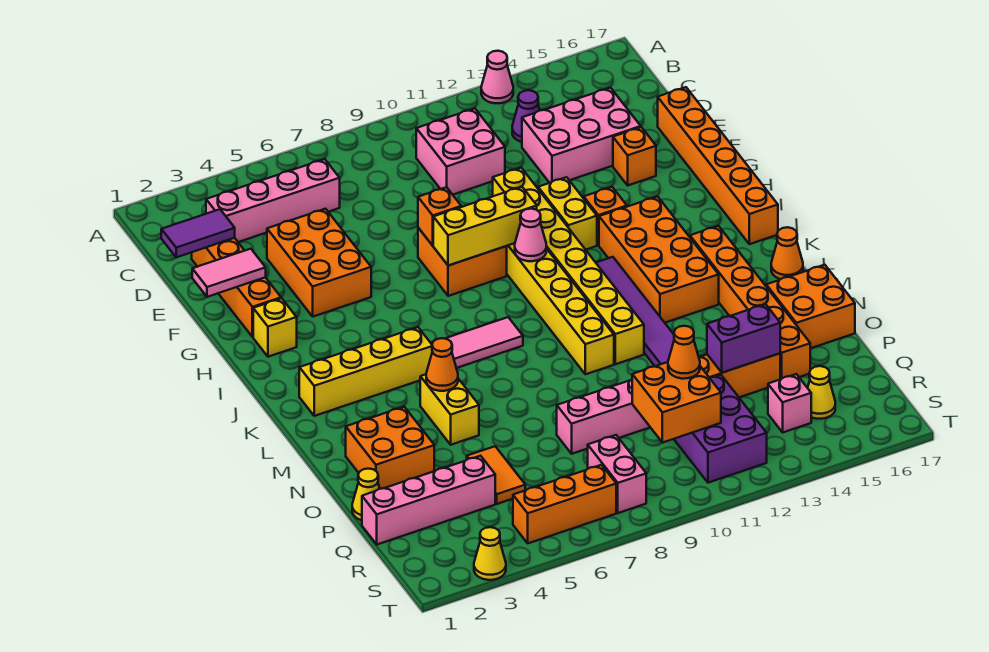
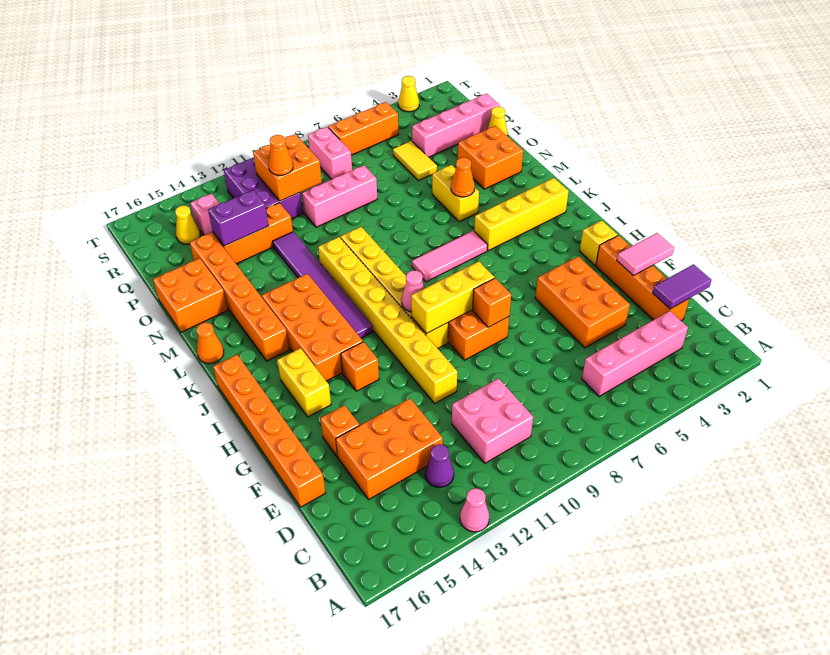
pink brick D13:E15 level 1 -> orange brick D13:E15 level 1
yellow brick G12:H12 level 1 -> yellow brick H15:I15 level 1
orange tile P5:Q5 level 1 -> yellow tile P5:Q5 level 1

